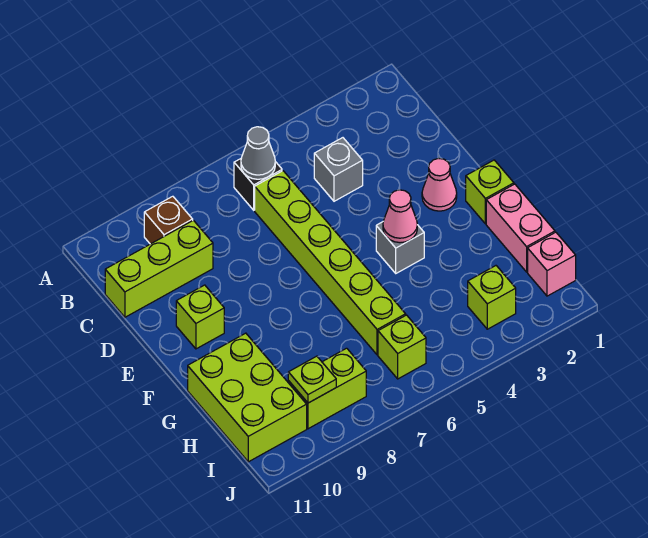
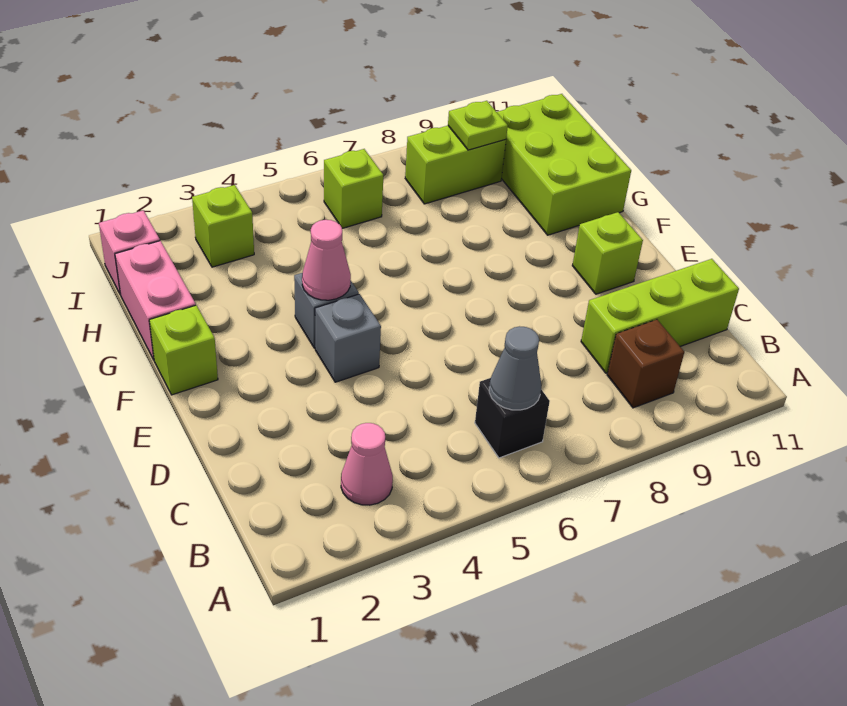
grey brick C4 level 1 -> grey brick E4 level 1
lime brick C6:H6 level 1 -> none
pink cone E2 level 1 -> pink cone B3 level 1

